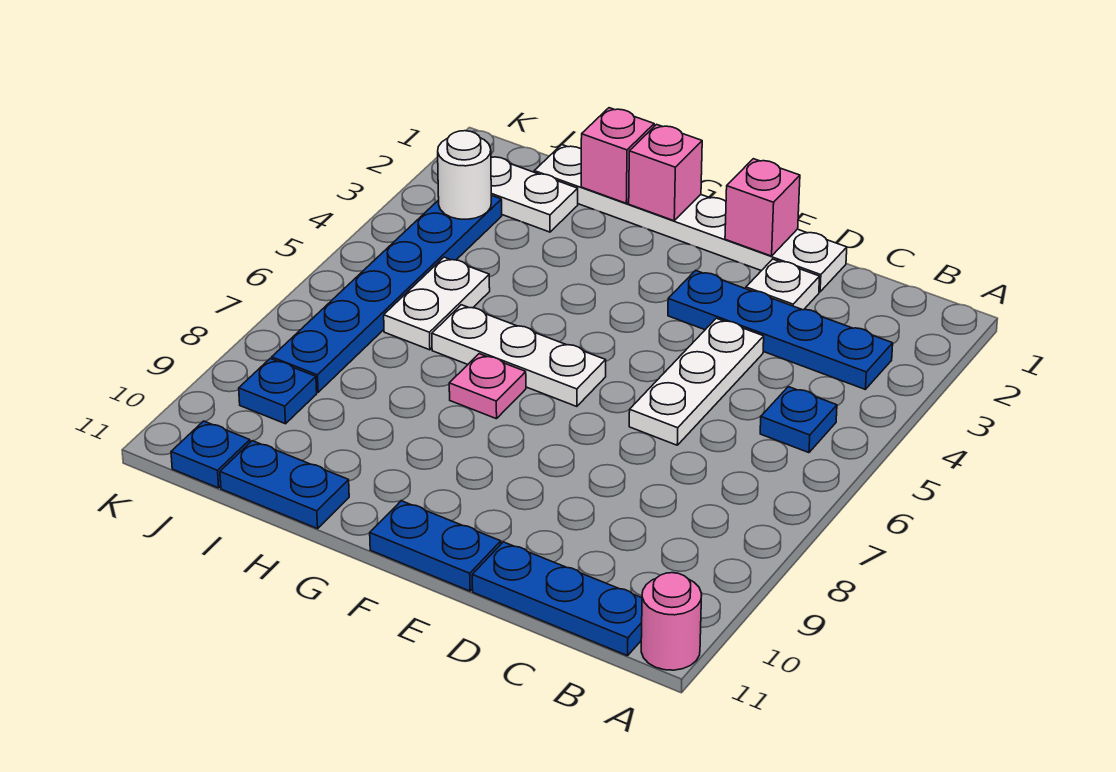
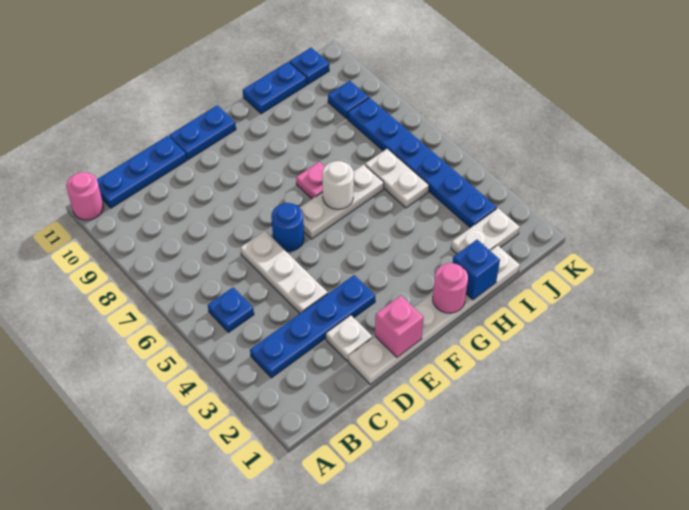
none -> blue round brick E6 level 1
pink brick G1 level 2 -> pink round brick G1 level 2
pink brick H1 level 2 -> blue brick H1 level 2
white round brick J3 level 2 -> white round brick G6 level 2

